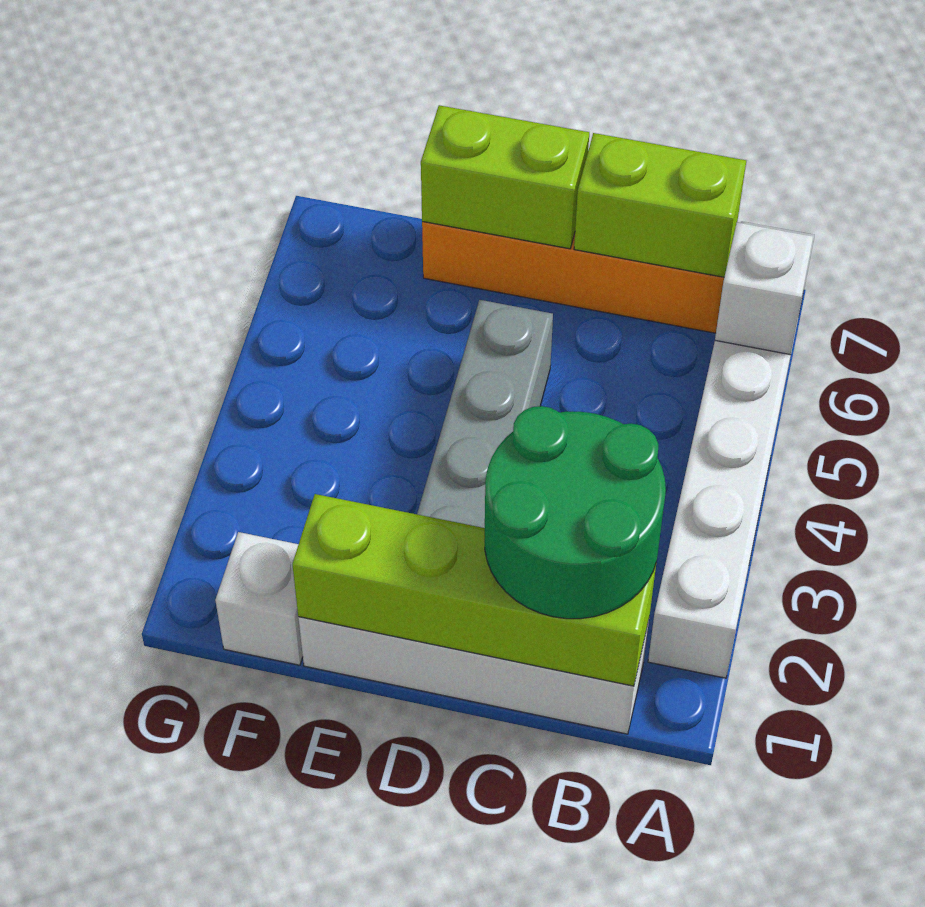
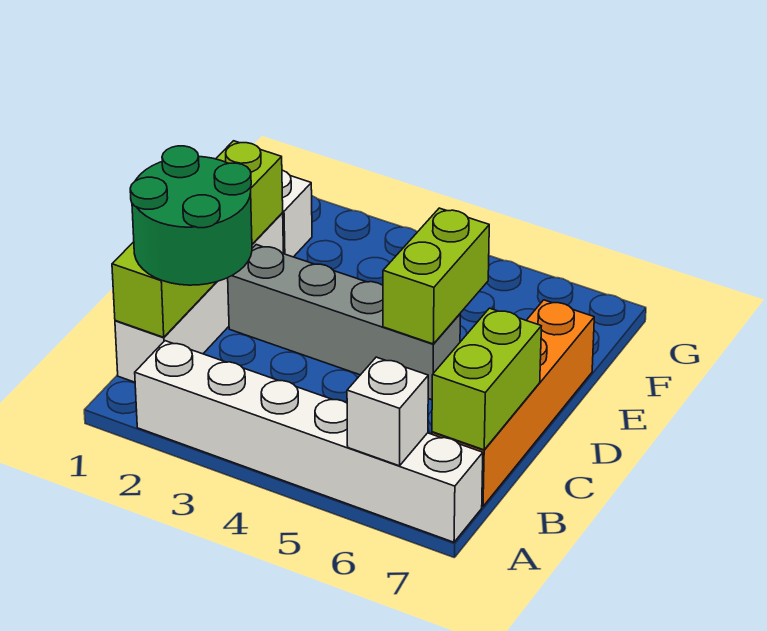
lime brick D7:E7 level 2 -> lime brick D5:E5 level 2

